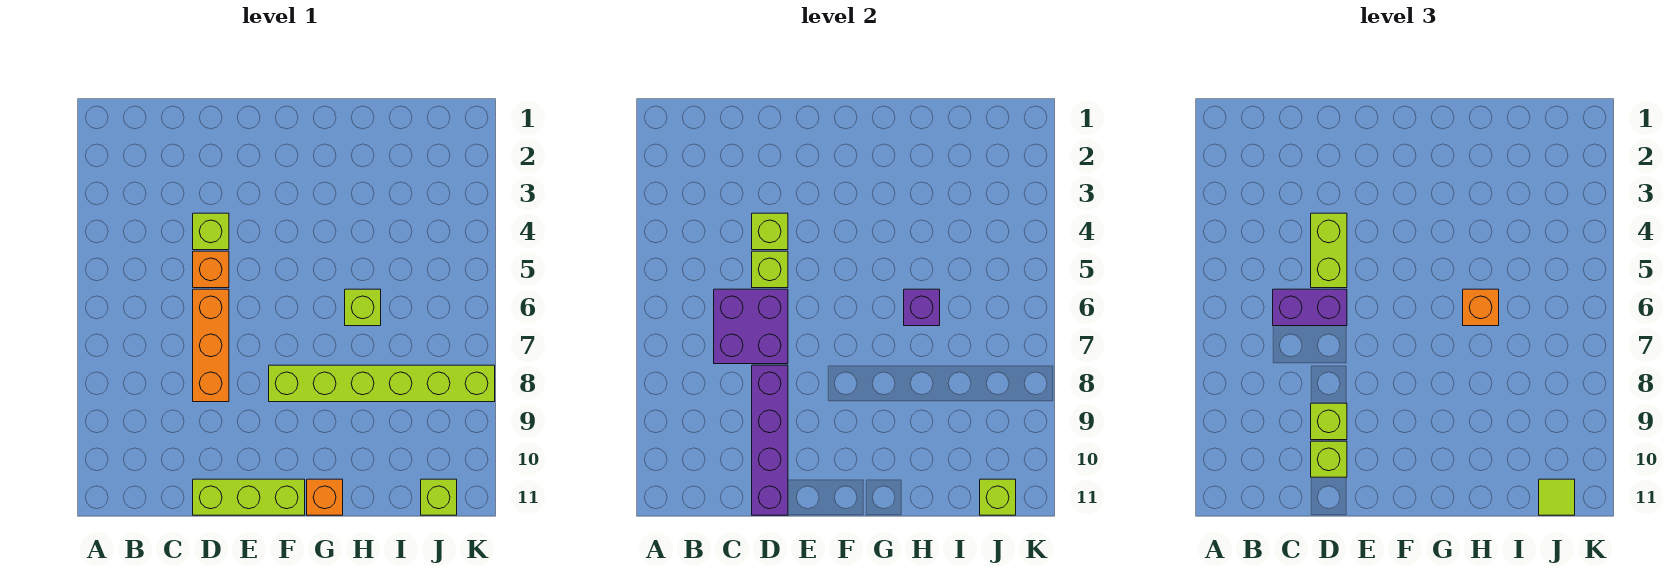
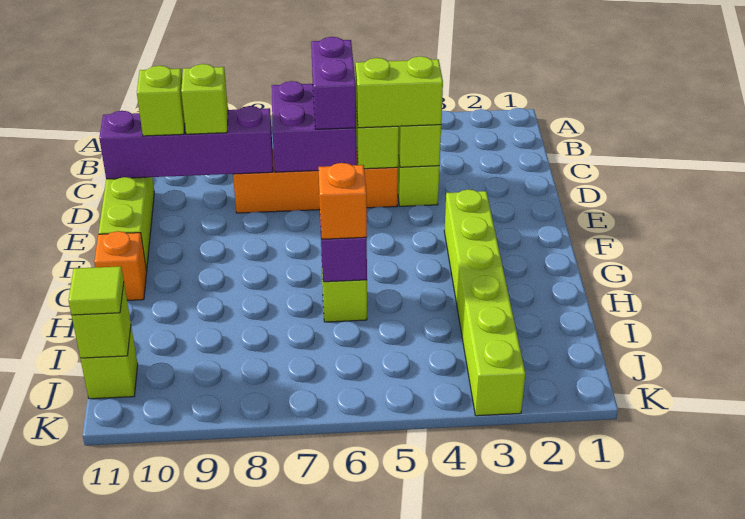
lime brick F8:K8 level 1 -> lime brick F3:K3 level 1

